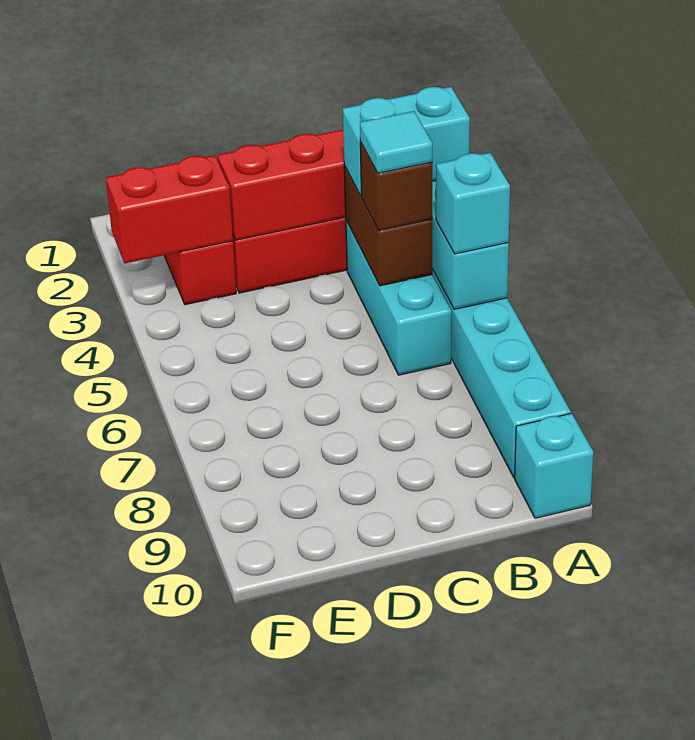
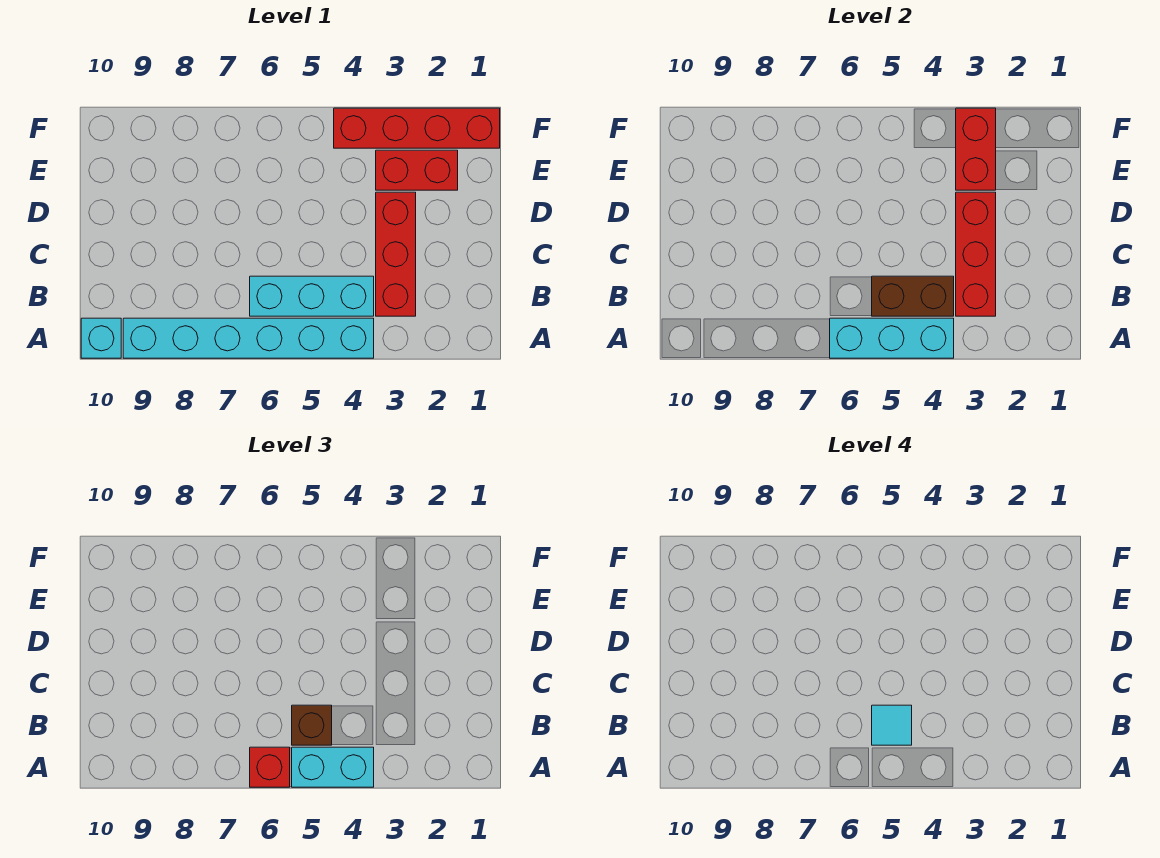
cyan brick A4:B4 level 3 -> cyan brick A4:A5 level 3
cyan brick A6 level 3 -> red brick A6 level 3
none -> red brick F1:F4 level 1

